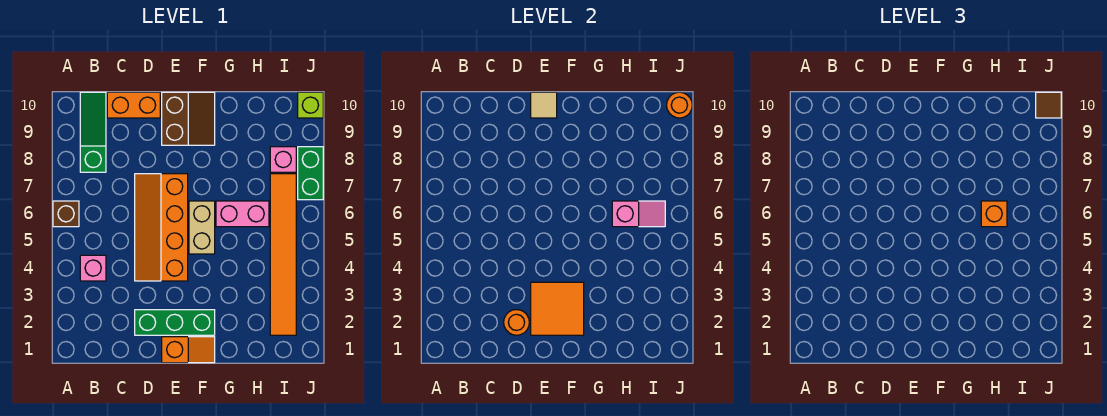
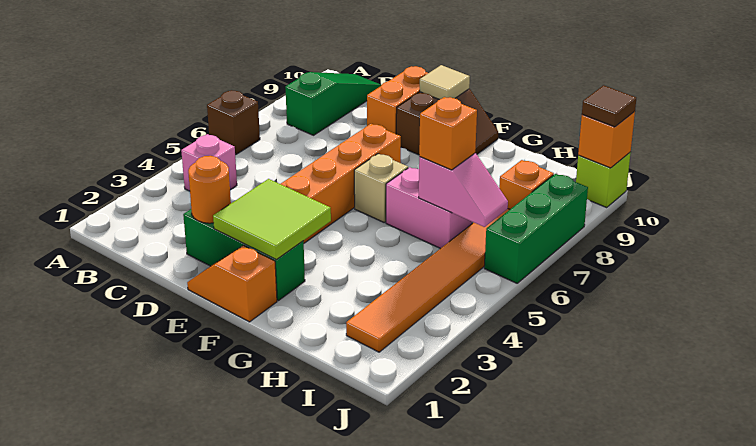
orange brick C10:D10 level 1 -> orange brick D9:D10 level 1
orange slope E1:F1 level 1 top E -> orange slope E1:F1 level 1 top F
orange tile E2:F3 level 2 -> lime tile E2:F3 level 2
tan brick F5:F6 level 1 -> tan brick F6 level 1
pink brick I8 level 1 -> orange brick I8 level 1
green brick J7:J8 level 1 -> green brick J6:J8 level 1
orange round brick J10 level 2 -> orange brick J10 level 2

